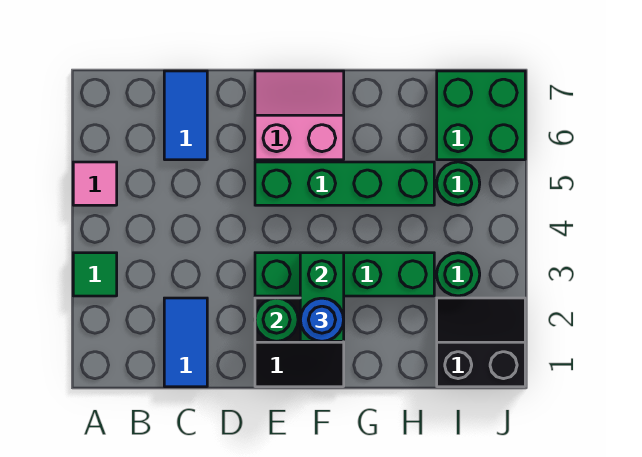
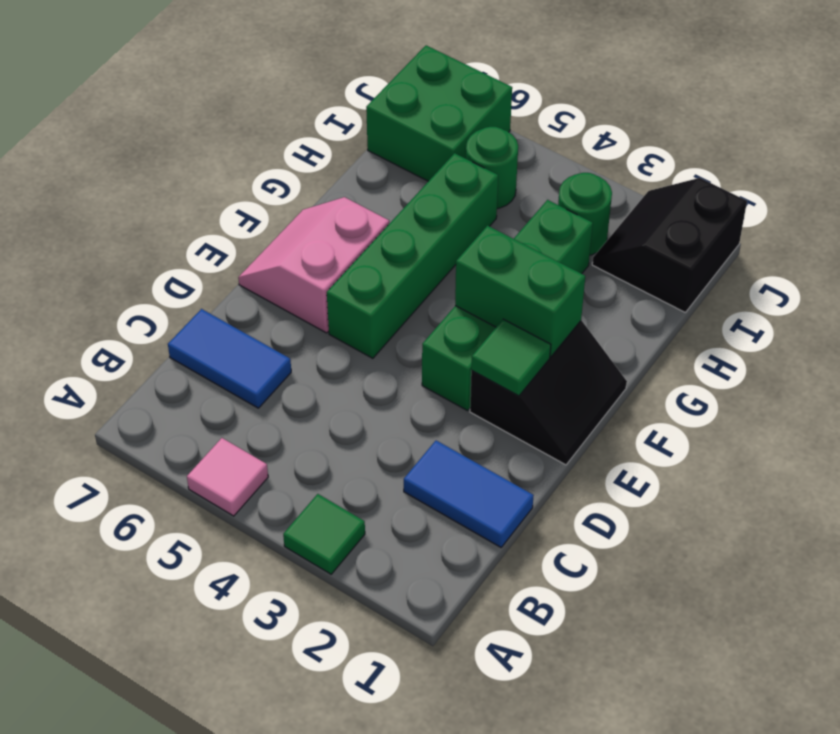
green round brick E2 level 2 -> green tile E2 level 2
blue round brick F2 level 3 -> none

